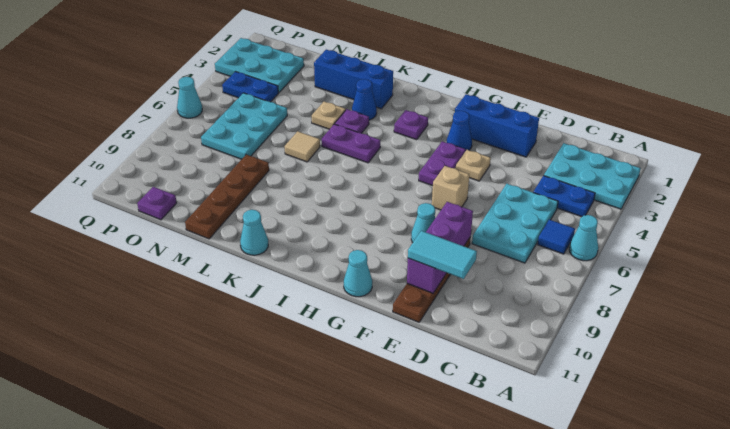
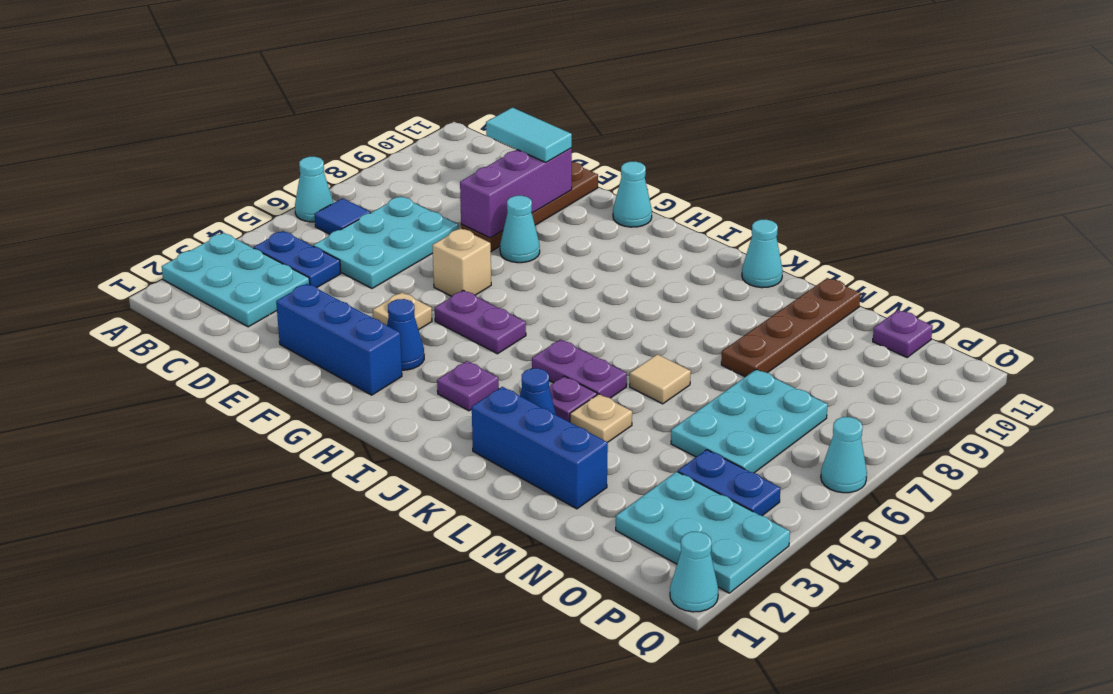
purple plate G4:G5 level 1 -> purple plate G5:H5 level 1
none -> cyan cone Q1 level 1

